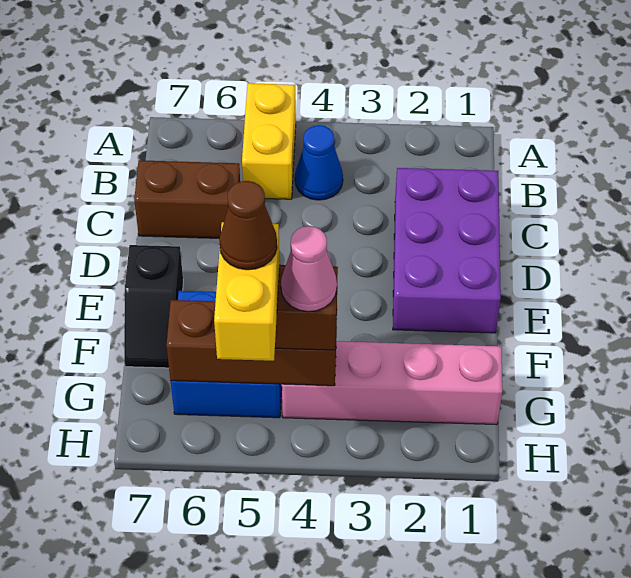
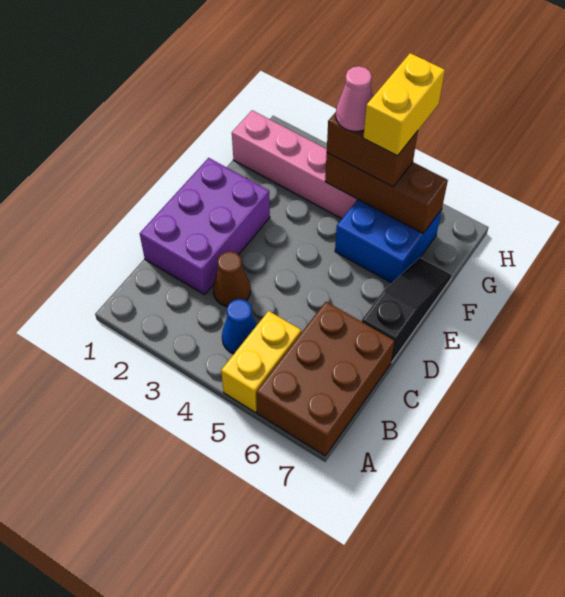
brown brick C6:C7 level 1 -> brown brick A6:C7 level 1
black slope E7:F7 level 1 top E -> black slope D7:F7 level 1 top D
brown cone G5 level 5 -> brown cone C3 level 1

